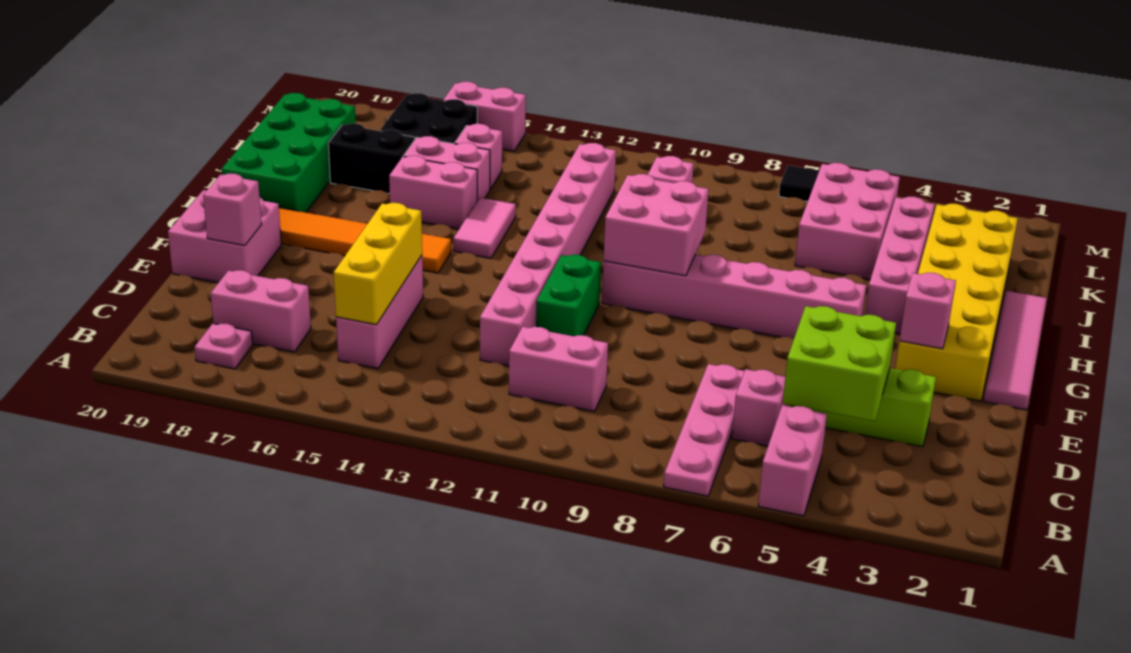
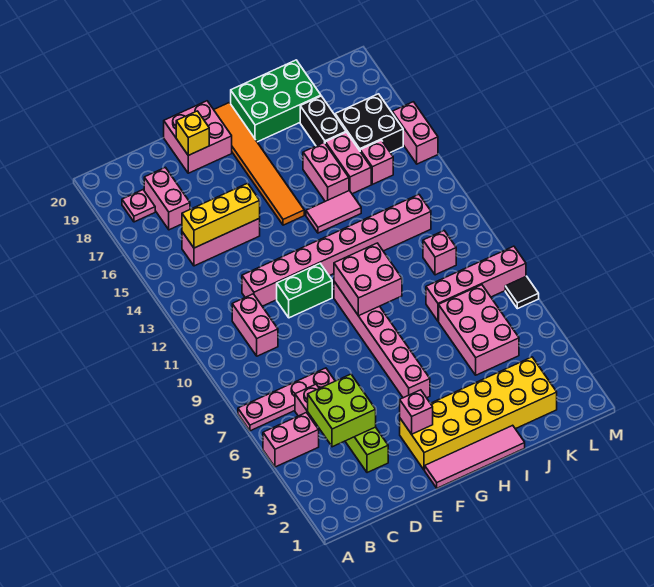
pink brick E19 level 2 -> yellow brick E19 level 2
pink brick H4:K4 level 1 -> pink brick J8:M8 level 1
green brick H19:K20 level 1 -> green brick H19:J20 level 1
pink brick J5:L6 level 1 -> pink brick J5:K7 level 1

